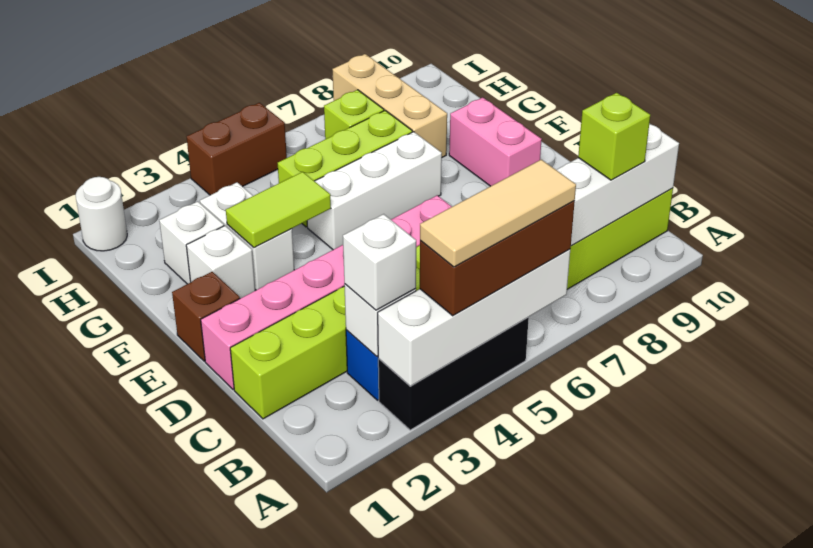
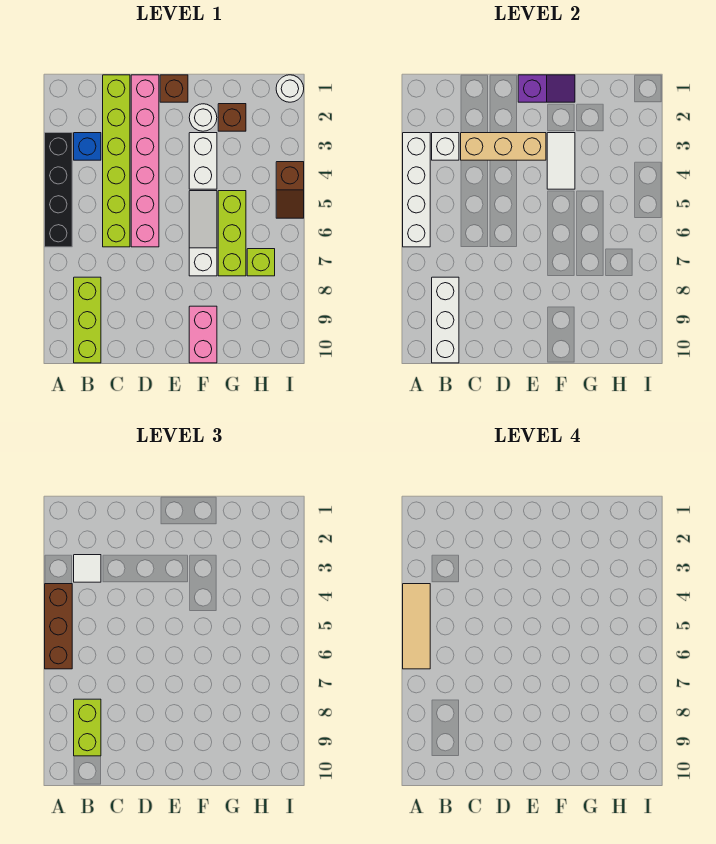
black brick A3:A5 level 1 -> black brick A3:A6 level 1
white brick B3 level 3 -> white tile B3 level 3
lime brick B9 level 3 -> lime brick B8:B9 level 3
none -> purple slope E1:F1 level 2 top E
pink brick E9:F9 level 1 -> pink brick F9:F10 level 1
white brick F2 level 1 -> white round brick F2 level 1
white brick F3:G3 level 1 -> white brick F3:F4 level 1
lime tile F3:F4 level 2 -> white tile F3:F4 level 2
white brick F5:F7 level 1 -> white slope F5:F7 level 1 top 7
white brick G2 level 1 -> brown brick G2 level 1
tan brick G8:I8 level 1 -> tan brick C3:E3 level 2
brown brick I4:I5 level 1 -> brown slope I4:I5 level 1 top 4

